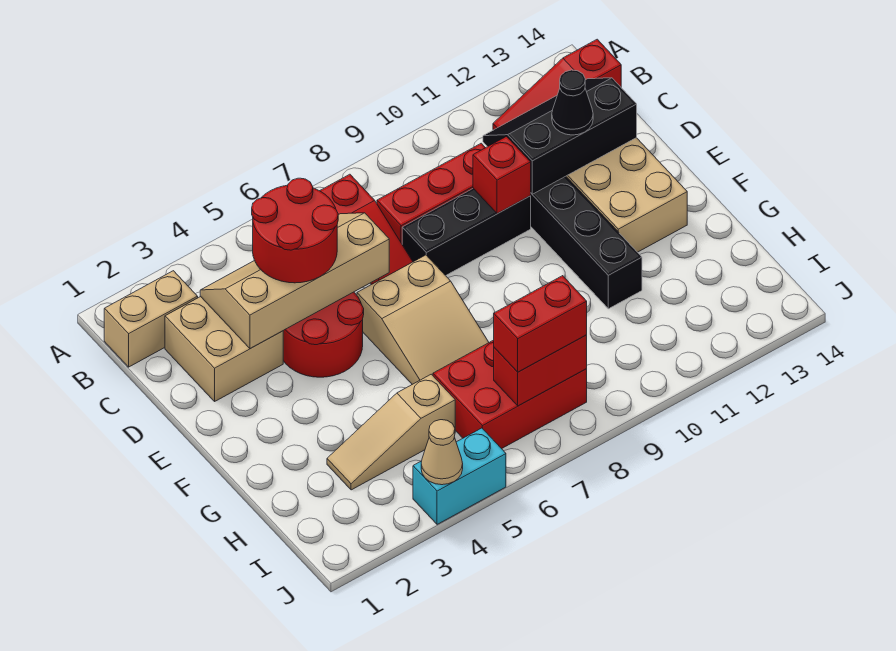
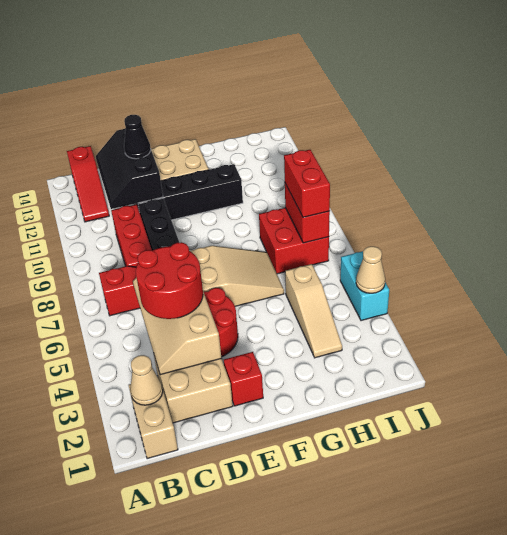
none -> tan cone B2 level 2
red brick D10 level 2 -> red brick E2 level 1
red brick H6:I8 level 1 -> red brick H7:I8 level 1

